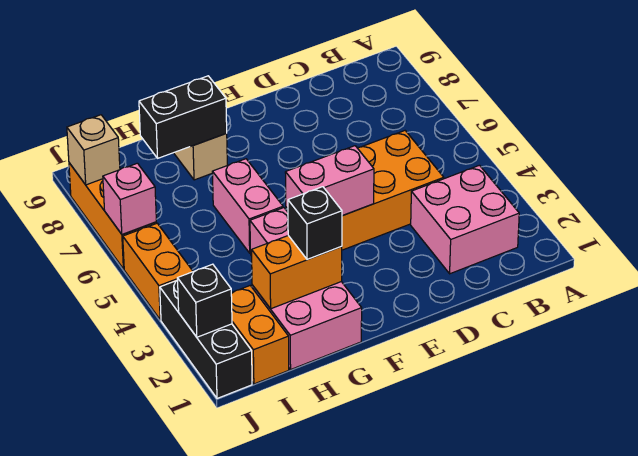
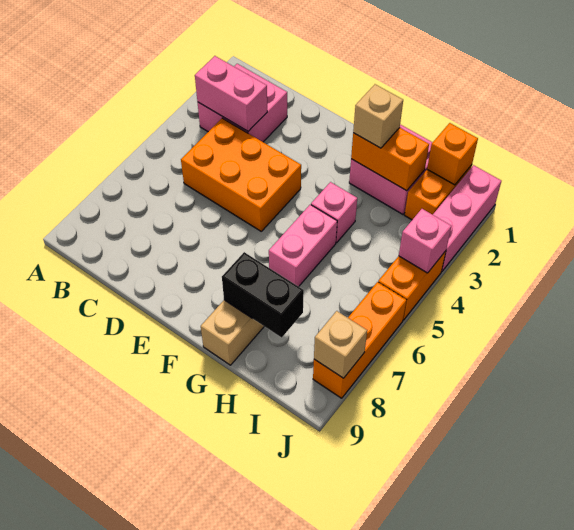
pink brick E4:F4 level 2 -> pink brick B3:C3 level 2
black brick G2 level 3 -> tan brick G2 level 3
none -> orange brick I1 level 2
black brick J1:J3 level 1 -> pink brick J1:J3 level 1
black brick J2 level 2 -> none
pink brick J6 level 2 -> pink brick J4 level 2

